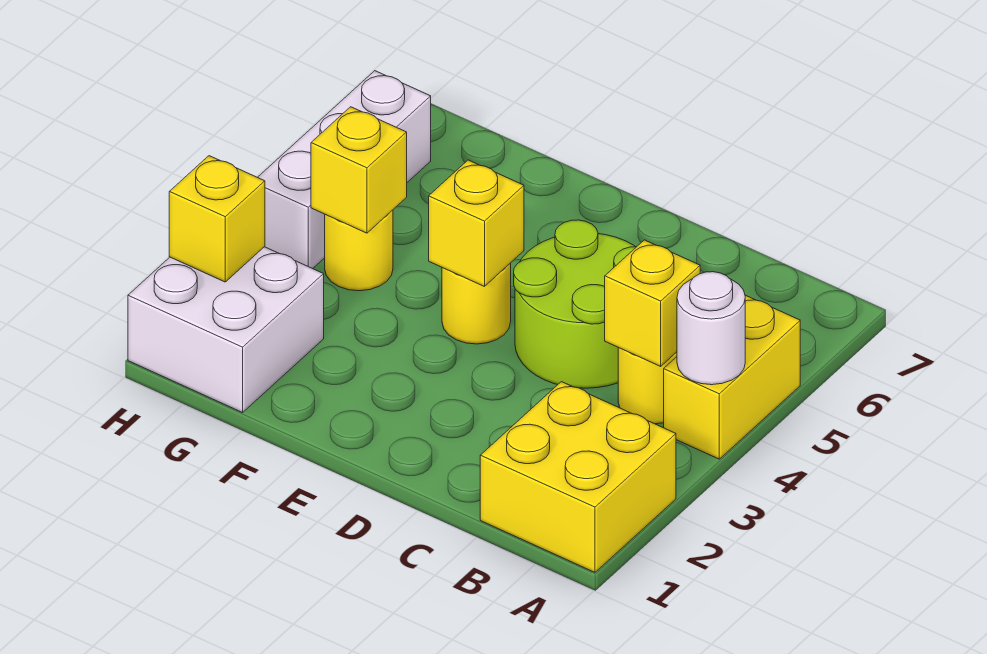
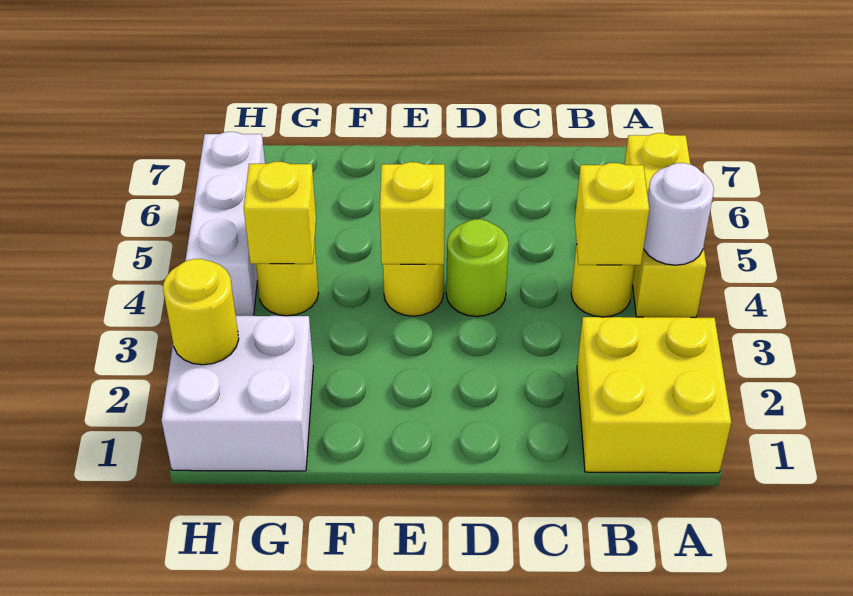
yellow brick A4:A5 level 1 -> yellow brick A4:A6 level 1
lime round brick C4:D5 level 1 -> lime round brick D4 level 1
yellow brick H2 level 2 -> yellow round brick H2 level 2

